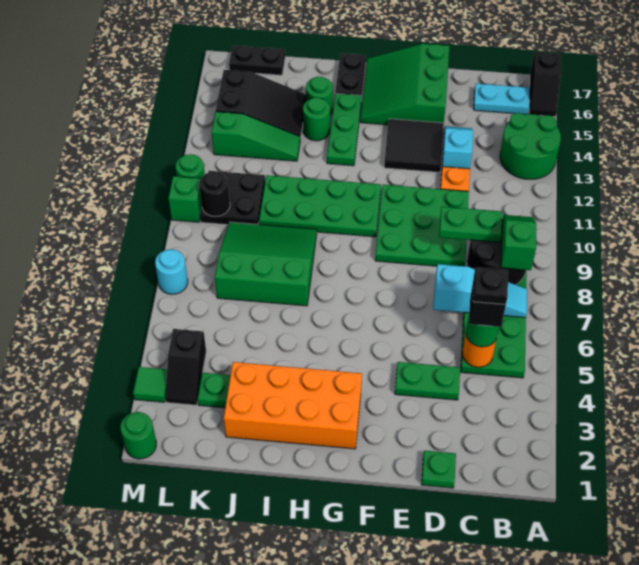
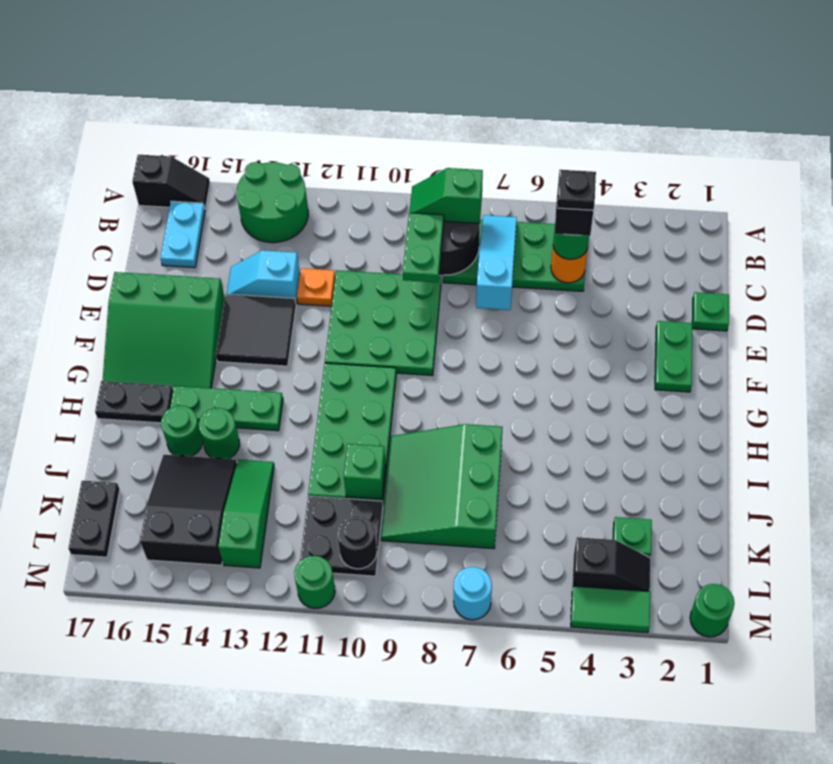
green plate D4:E4 level 1 -> green plate E2:F2 level 1
orange brick G2:J3 level 1 -> none
green tile M3 level 1 -> green tile M3:M4 level 1
green brick M10 level 1 -> green brick J10 level 2

